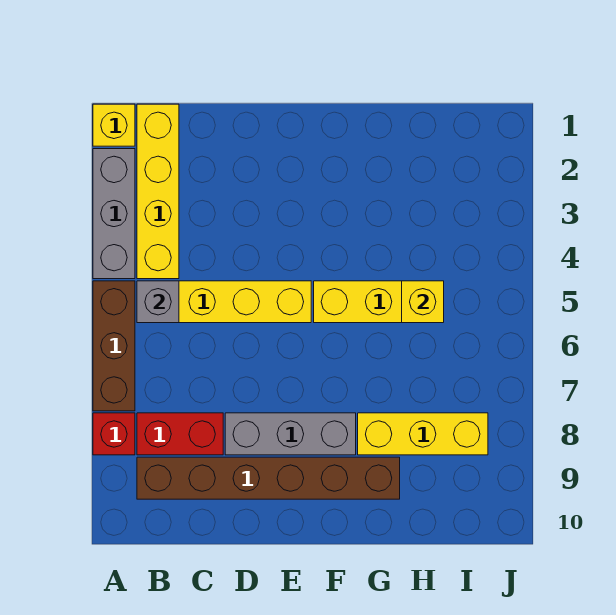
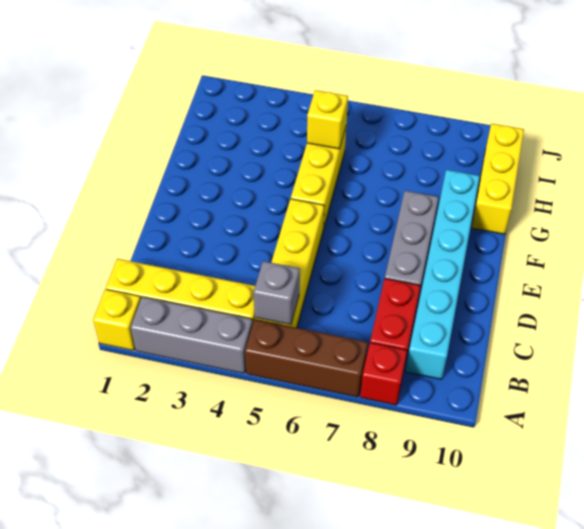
brown brick B9:G9 level 1 -> cyan brick B9:G9 level 1
yellow brick G8:I8 level 1 -> yellow brick G10:I10 level 1

